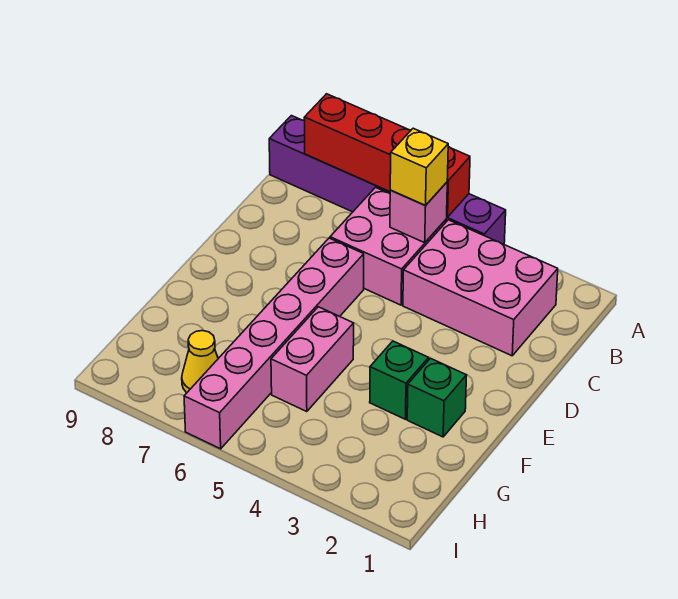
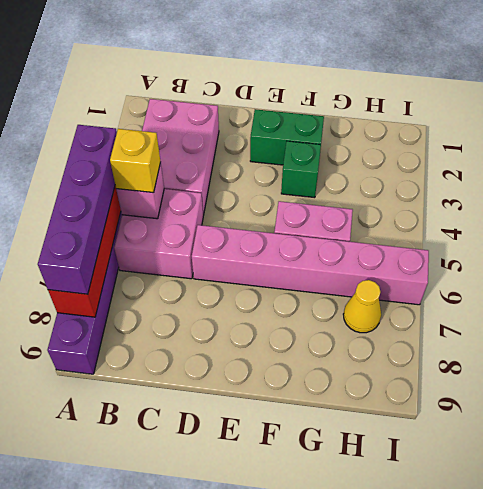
none -> purple brick A5:A8 level 3
green brick F2 level 1 -> green brick E2:F2 level 1

